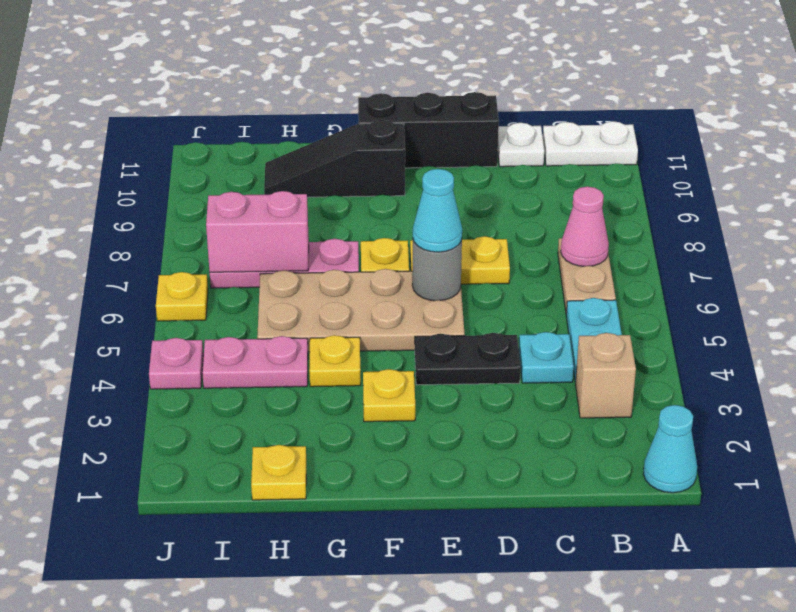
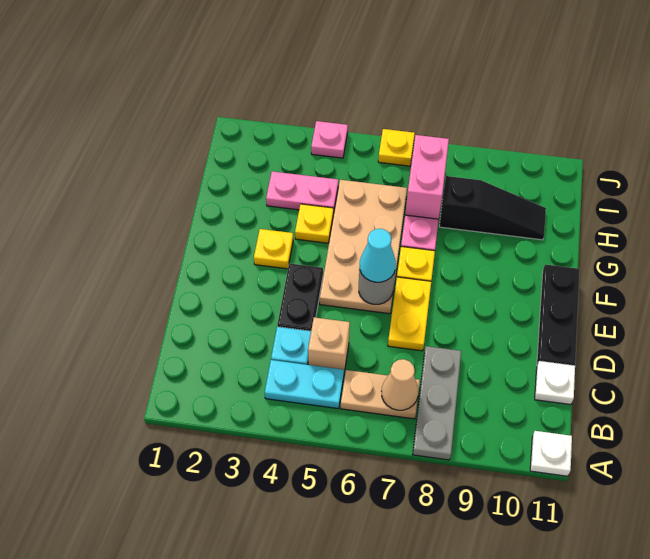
cyan cone A1 level 1 -> none
none -> grey plate A8:C8 level 1
white plate A11:B11 level 1 -> white plate A11 level 1
tan brick B3 level 1 -> tan brick C5 level 1
pink cone B7 level 2 -> tan cone B7 level 2
black brick D11:F11 level 1 -> black plate D11:F11 level 1
black slope F10:H10 level 1 top F -> black slope H8:H10 level 1 top 8
yellow plate H1 level 1 -> none
pink plate H4:I4 level 1 -> pink plate H3:H4 level 1

